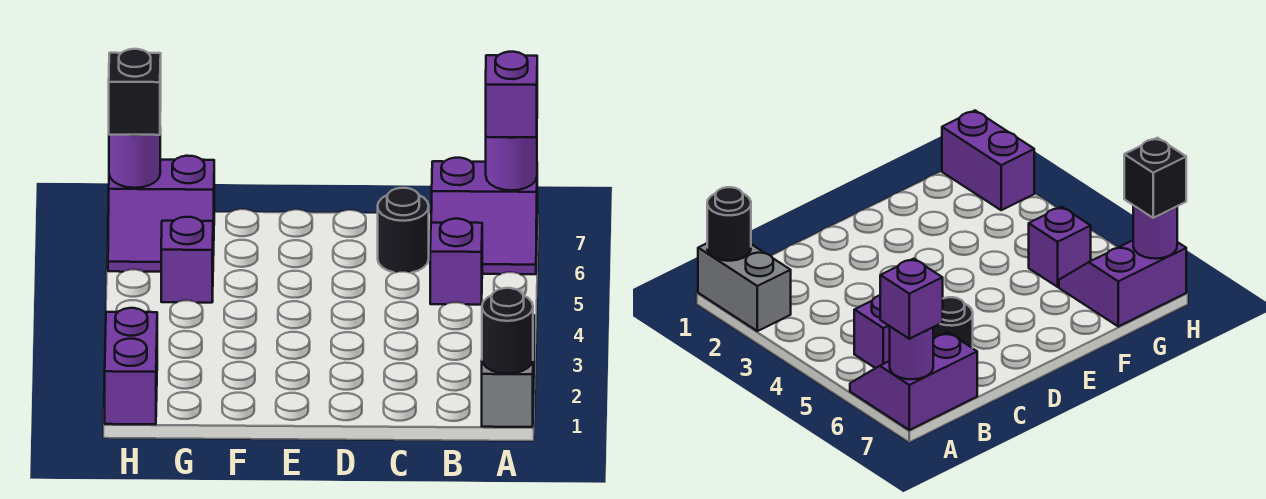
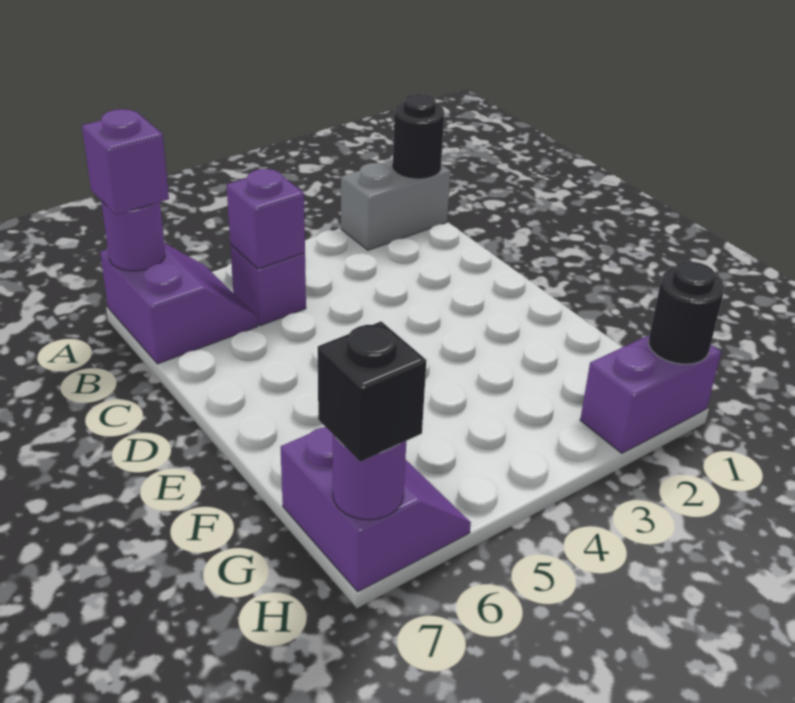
black round brick C6 level 1 -> black round brick H1 level 2
purple brick G5 level 1 -> purple brick B5 level 2

